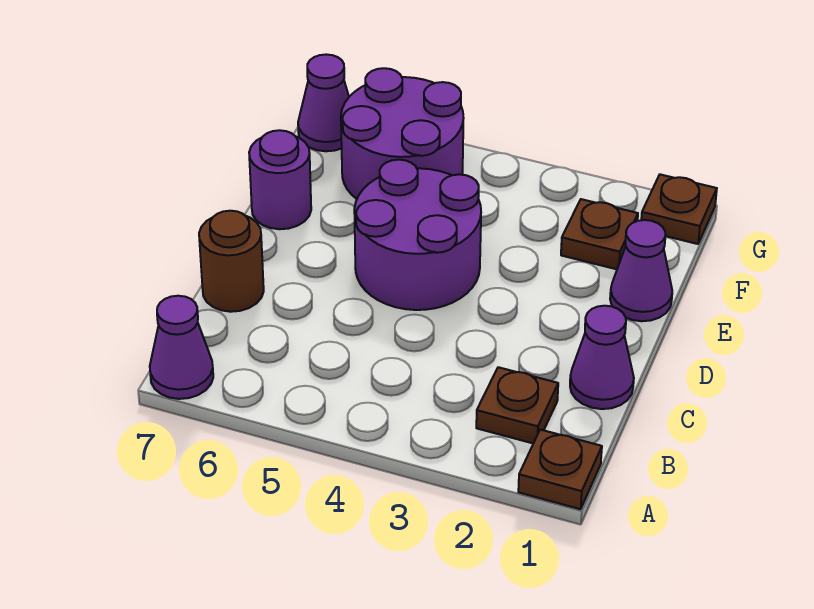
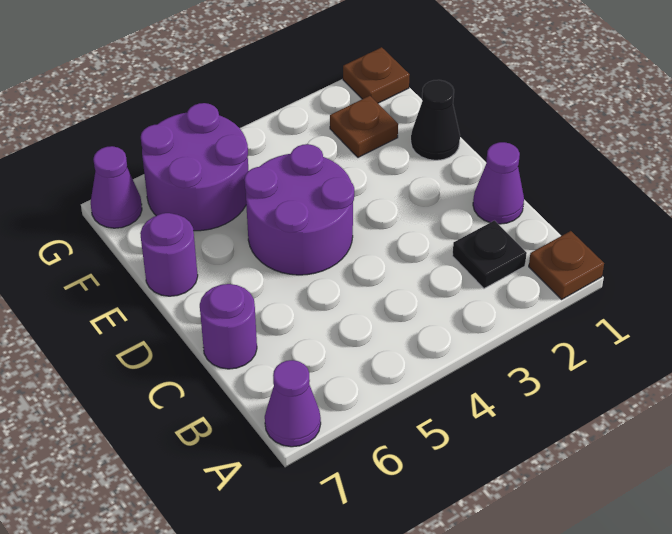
brown plate B2 level 1 -> black plate B2 level 1
brown round brick C7 level 1 -> purple round brick C7 level 1
purple cone E1 level 1 -> black cone E1 level 1

